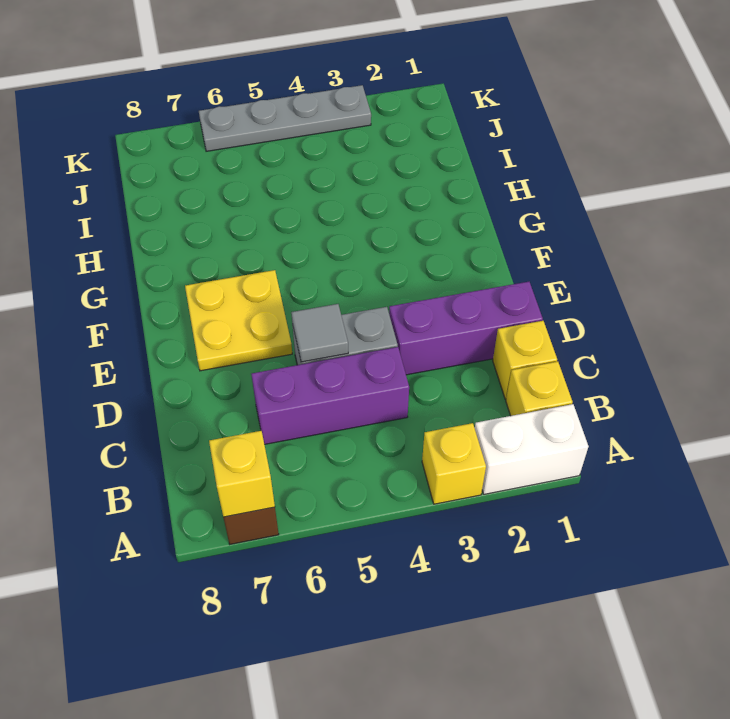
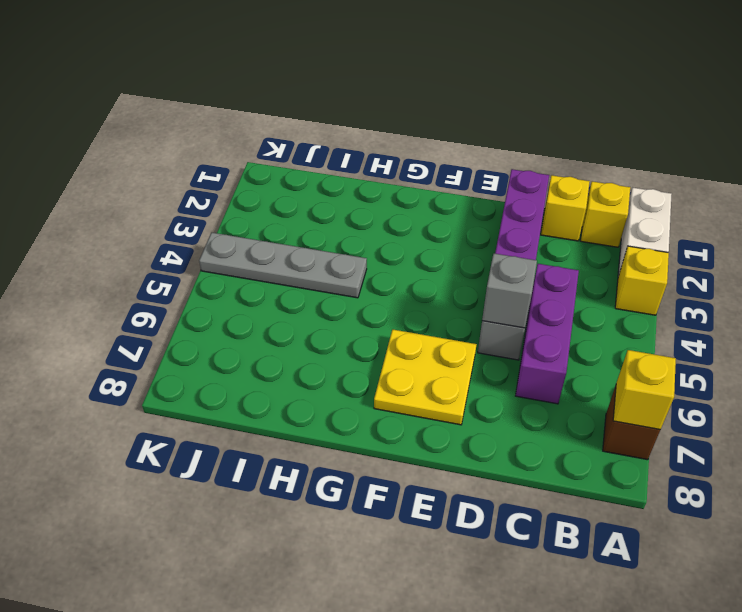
grey tile D5 level 2 -> grey brick D5 level 2
grey plate K3:K6 level 1 -> grey plate H4:K4 level 1

